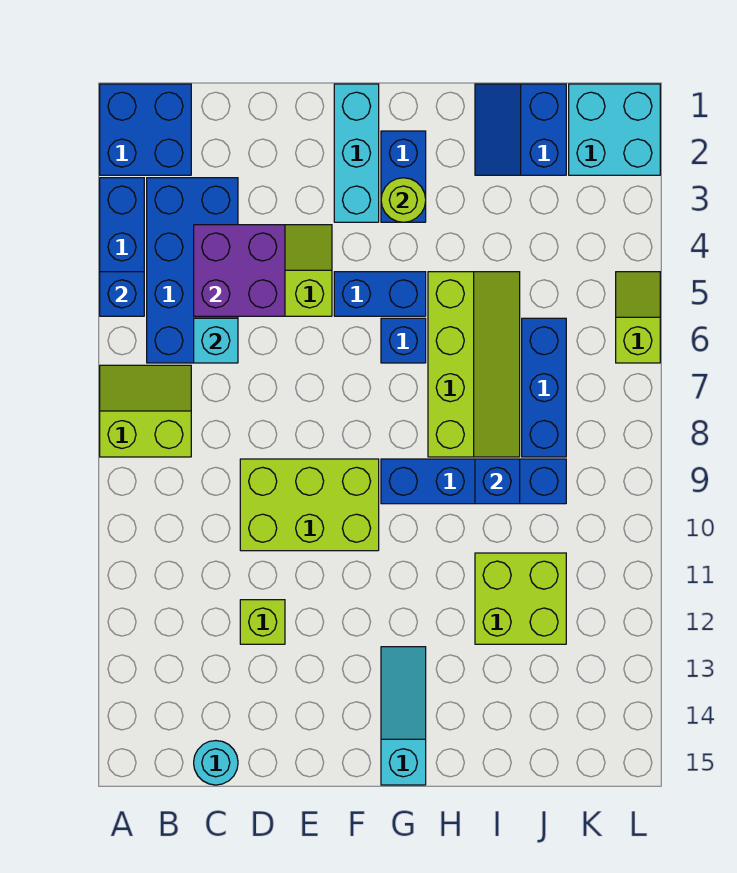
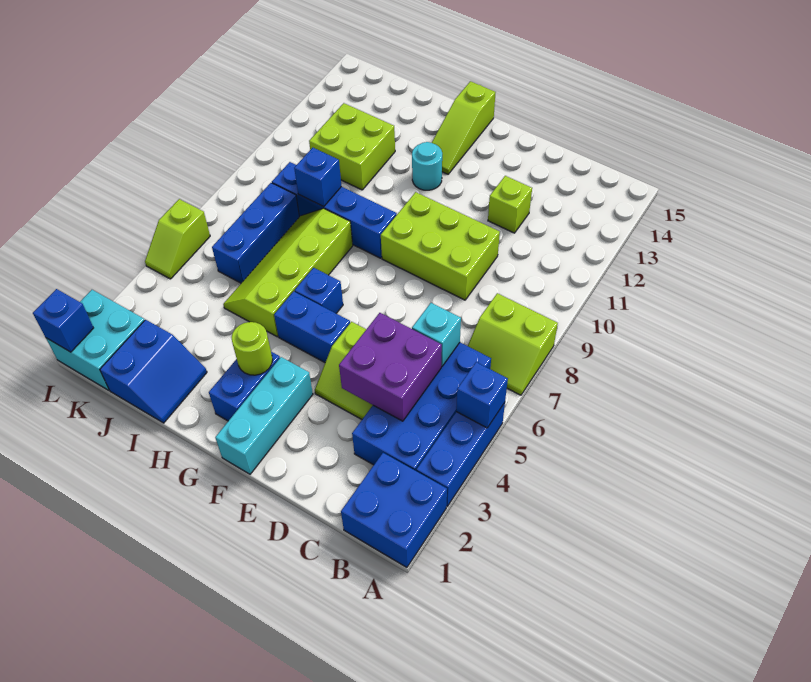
cyan round brick C15 level 1 -> cyan round brick G12 level 1
cyan slope G13:G15 level 1 top 15 -> lime slope G13:G15 level 1 top 15
none -> blue brick L1 level 2

